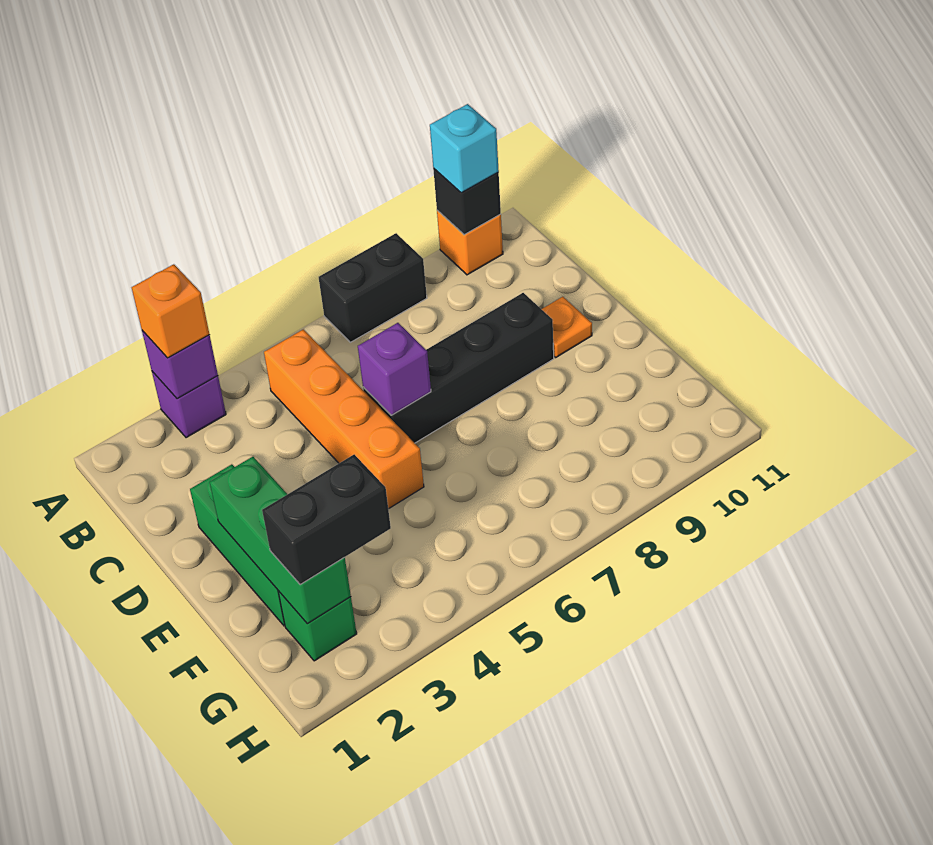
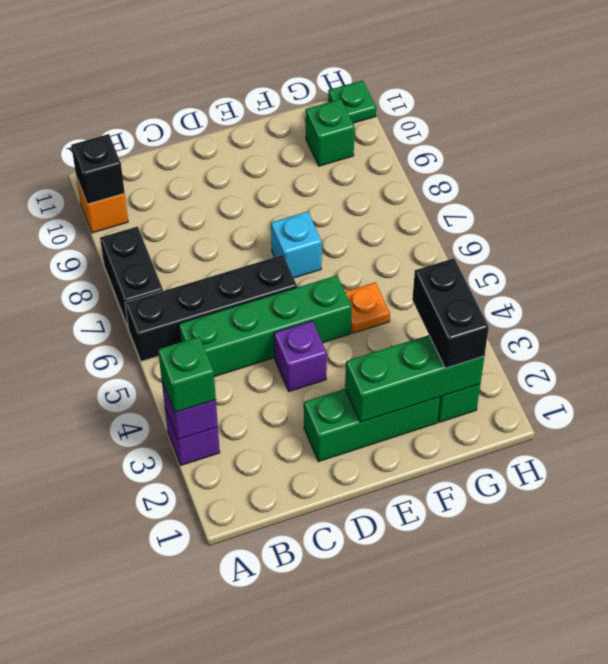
orange brick A3 level 3 -> green brick A3 level 3
cyan brick A10 level 3 -> cyan brick E7 level 1
orange brick B5:E5 level 1 -> green brick B5:E5 level 1
black brick D6:D9 level 1 -> black brick A6:D6 level 1
purple brick D6 level 2 -> purple brick D4 level 1
orange plate D10 level 1 -> orange plate F5 level 1
none -> green brick G10 level 1
none -> green plate H11 level 1

